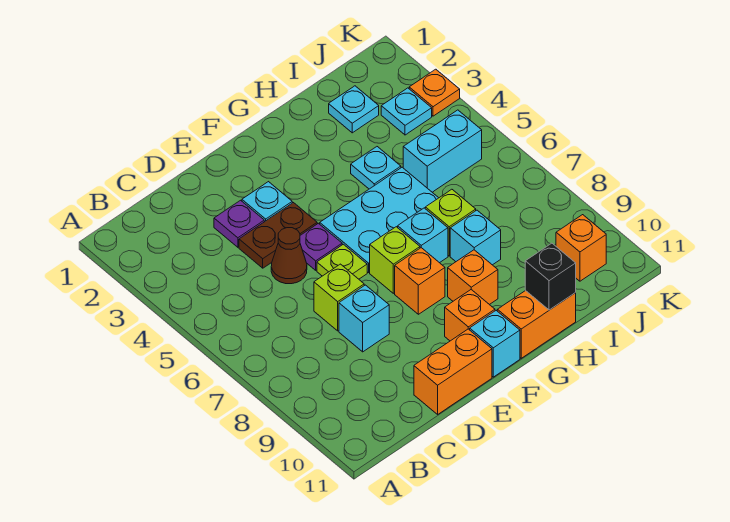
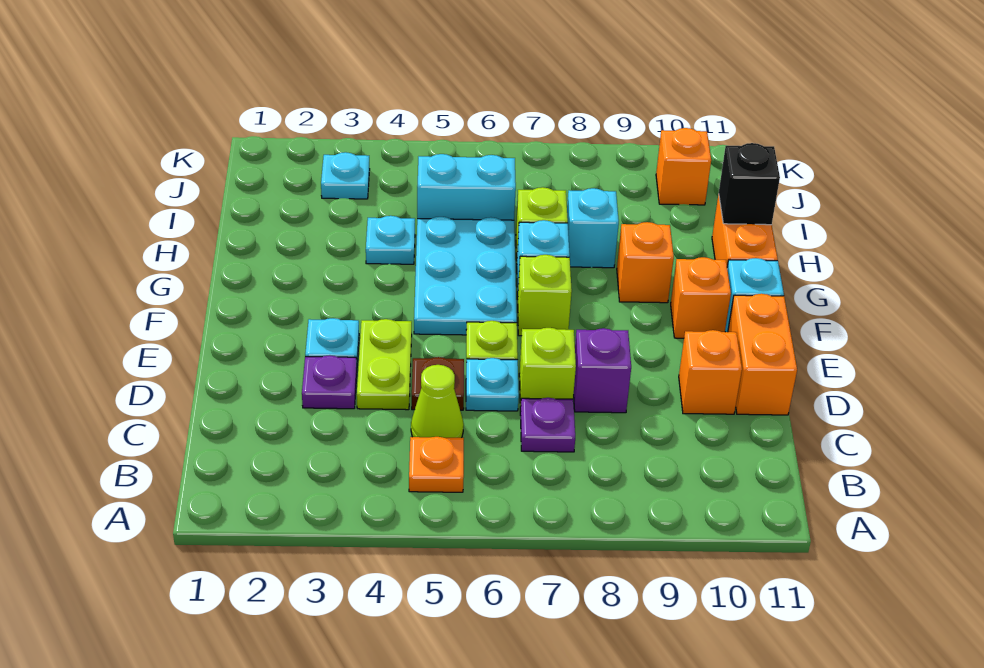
none -> lime cone C5 level 1
brown plate D4:E4 level 1 -> lime plate D4:E4 level 1
brown cone D5 level 1 -> brown plate D5 level 1
cyan brick D8 level 1 -> purple brick D8 level 1
purple plate E5 level 1 -> purple plate C7 level 1
orange brick F8 level 1 -> orange brick D10 level 1
cyan plate I2 level 1 -> cyan plate D6 level 1
cyan brick I5:J5 level 1 -> cyan brick I5:I6 level 1
orange plate K3 level 1 -> orange plate B5 level 1

